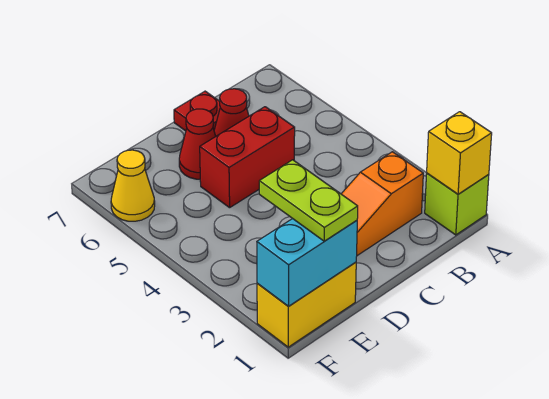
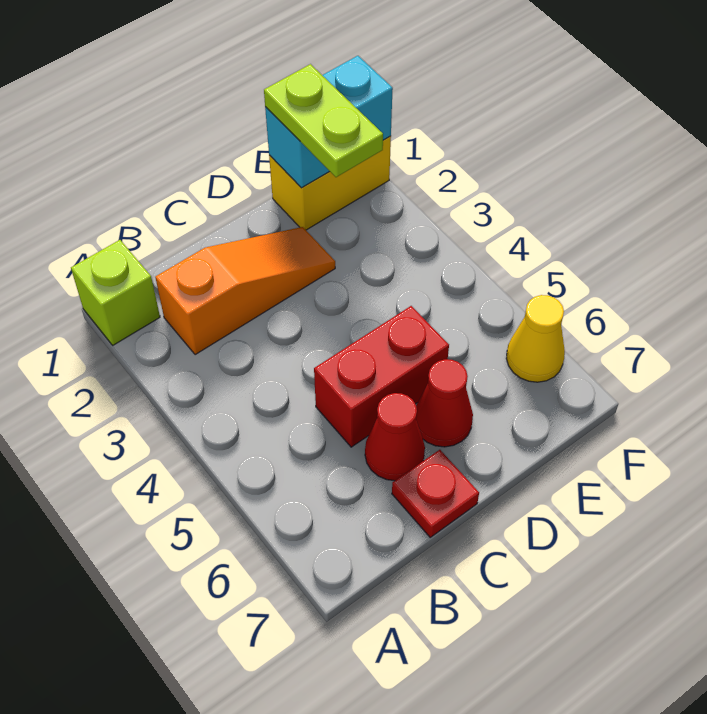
yellow brick A1 level 2 -> none

